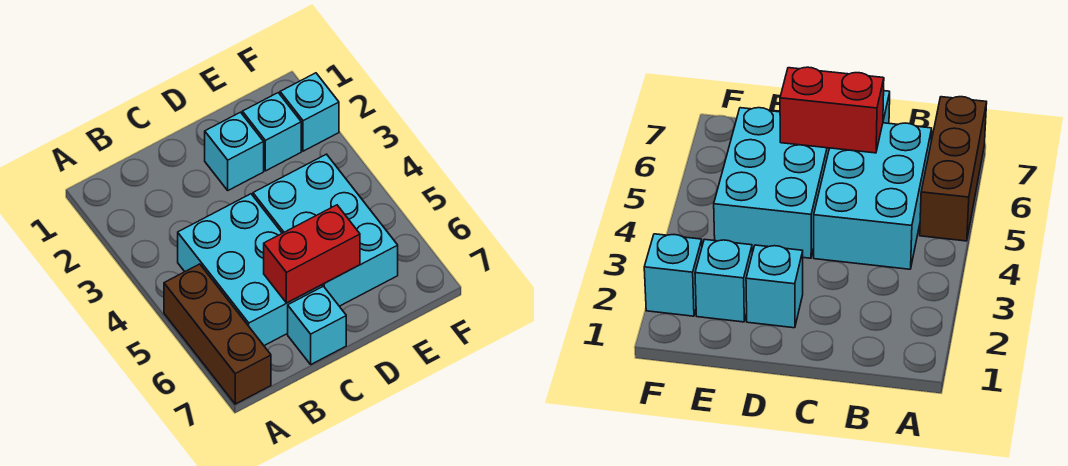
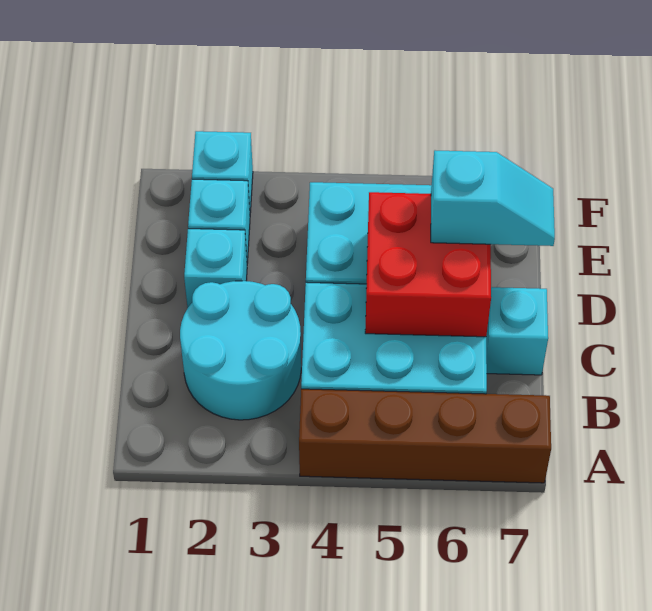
brown brick A5:A7 level 1 -> brown brick A4:A7 level 1
none -> cyan round brick B2:C3 level 1
red brick C6:D6 level 2 -> red brick C5:D6 level 2
none -> cyan slope D6:D7 level 3 top 6

